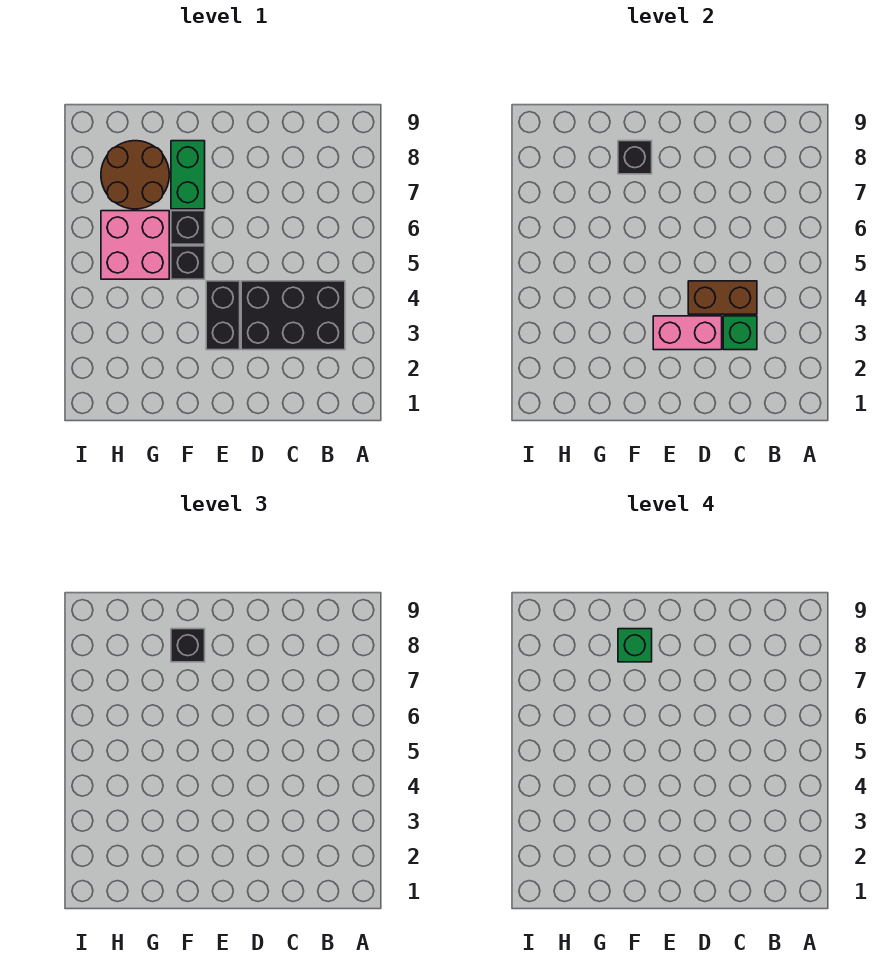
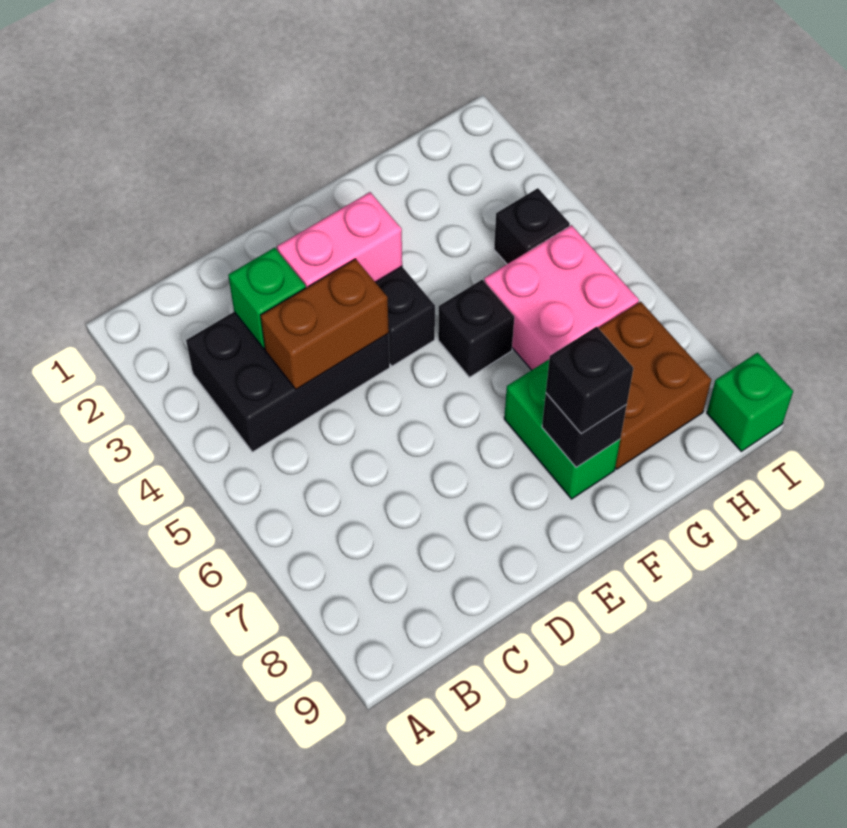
black brick F6 level 1 -> black brick H4 level 1
green brick F8 level 4 -> green brick I9 level 1
brown round brick G7:H8 level 1 -> brown brick G7:H8 level 1

